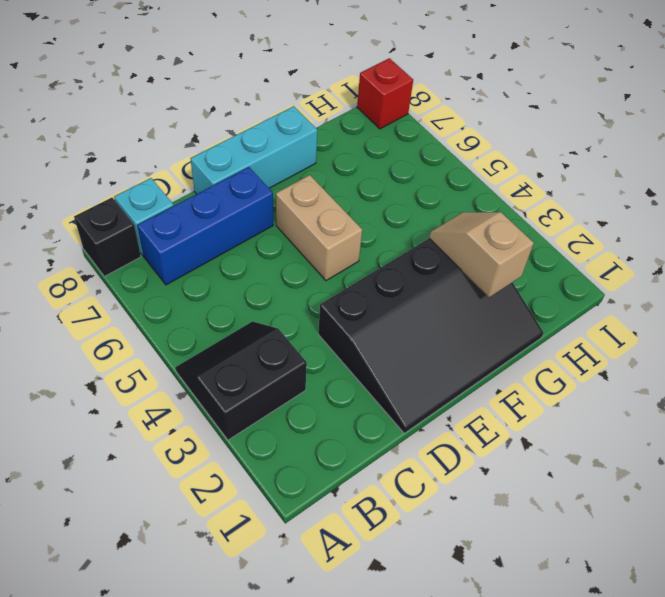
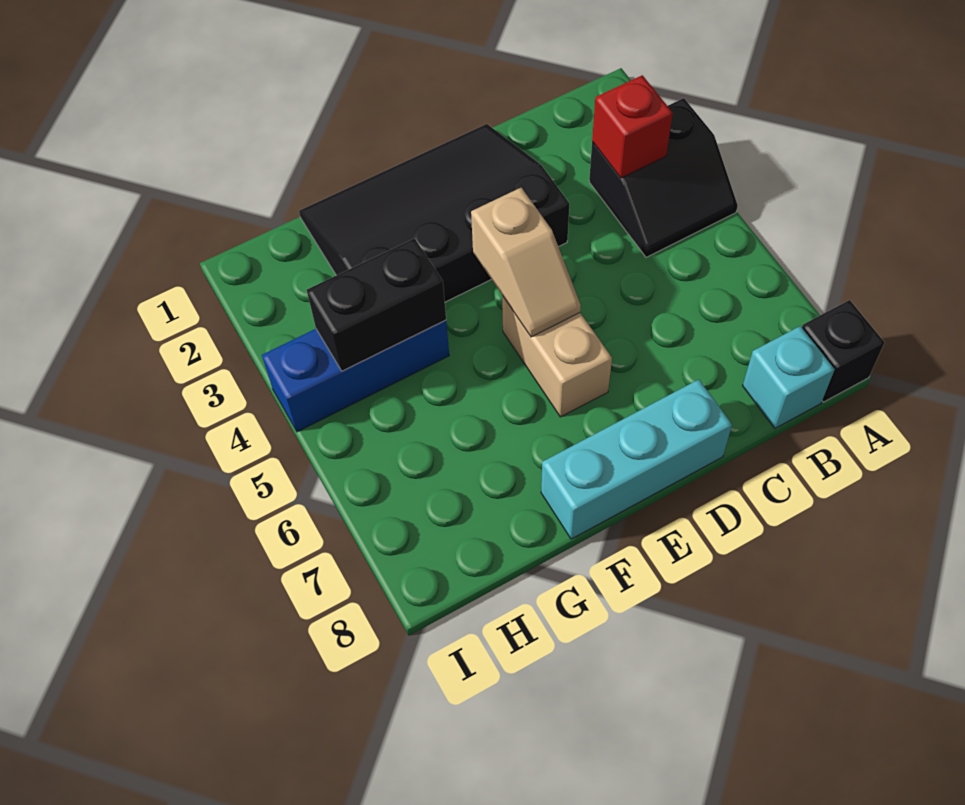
blue brick B7:D7 level 1 -> blue brick G4:I4 level 1
tan slope G2:G3 level 2 top 2 -> tan slope E4:E5 level 2 top 4
none -> black brick G4:H4 level 2
red brick I8 level 1 -> red brick B3 level 2

